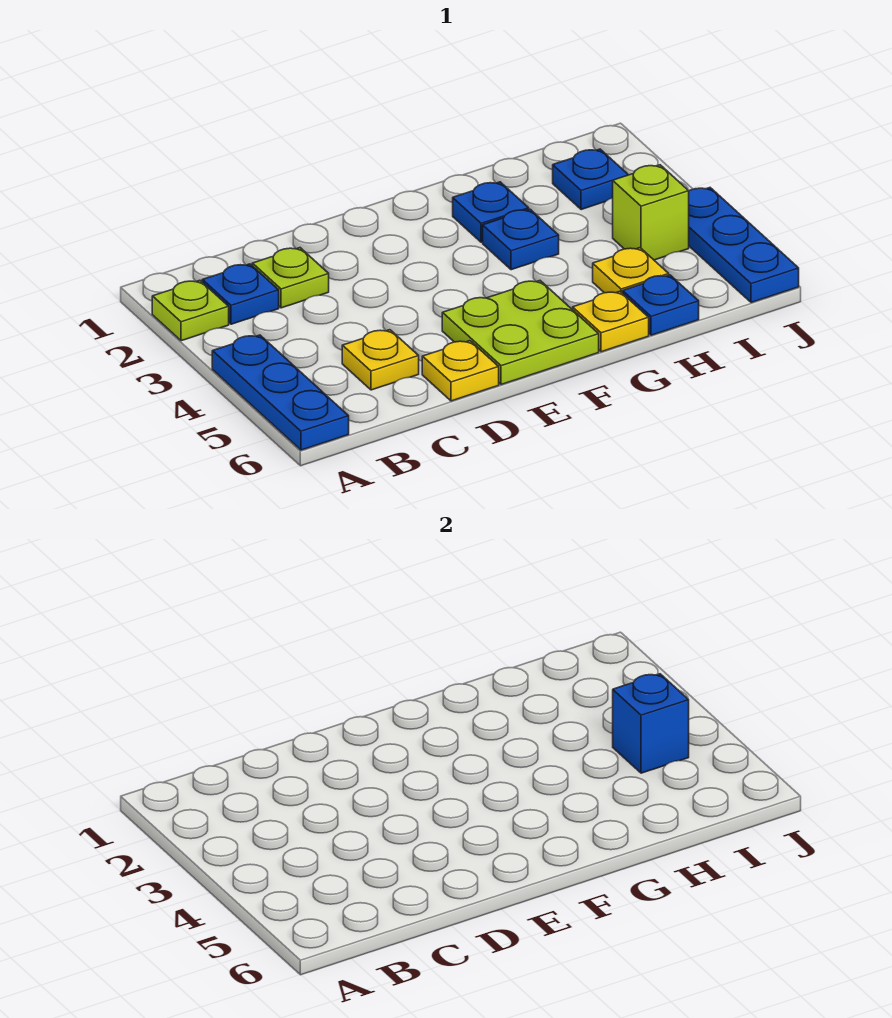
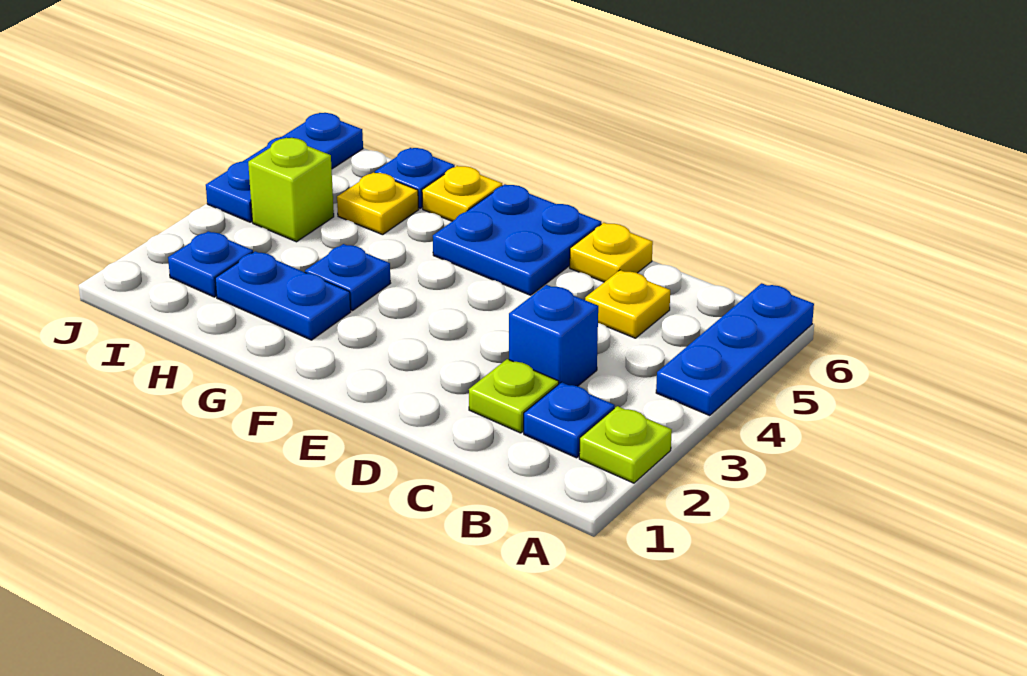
lime plate E5:F6 level 1 -> blue plate E5:F6 level 1
blue plate G2 level 1 -> blue plate G2:H2 level 1
blue brick I4 level 2 -> blue brick C3 level 1

